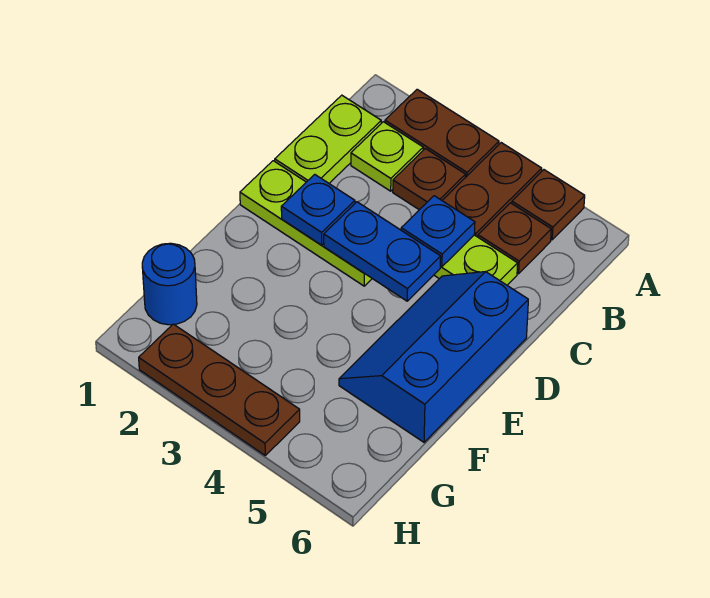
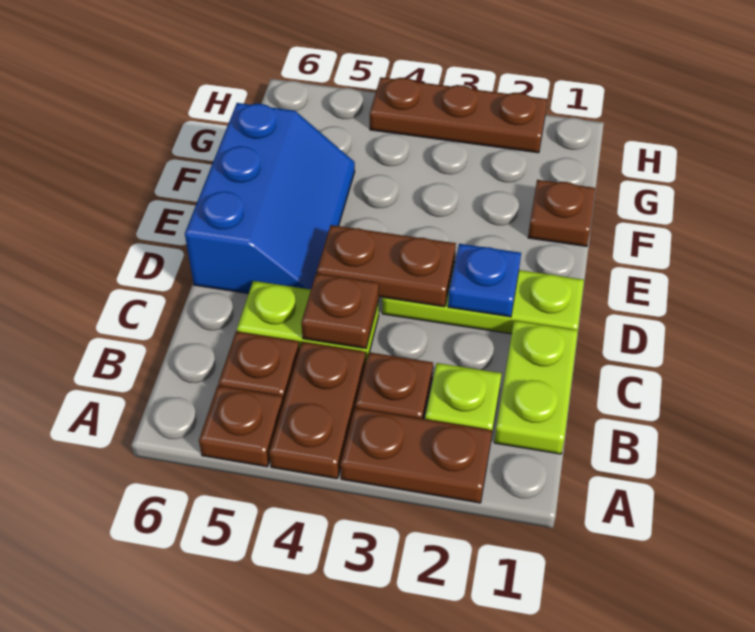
blue plate C4 level 2 -> brown plate C4 level 2
blue plate D3:D4 level 2 -> brown plate D3:D4 level 2
none -> brown plate F1 level 1
blue round brick G1 level 1 -> none

